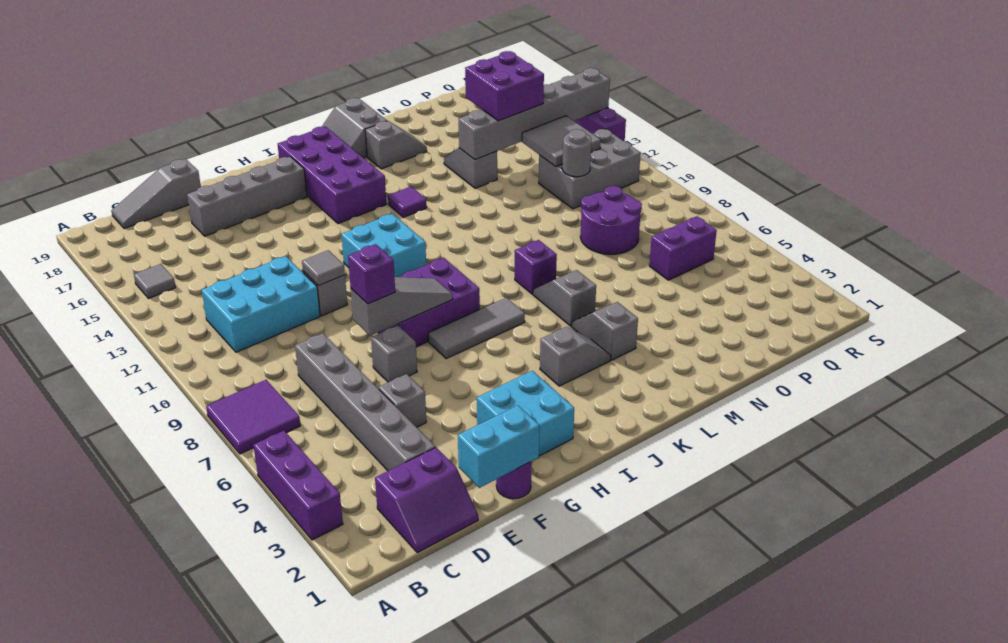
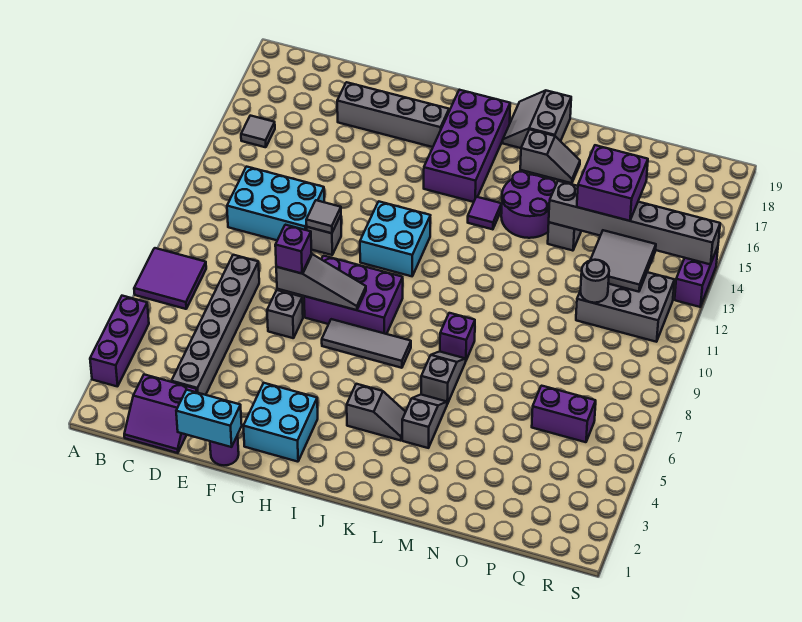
grey slope C19:E19 level 1 top E -> none
grey brick E5 level 1 -> none
purple round brick O8:P9 level 1 -> purple round brick L14:M15 level 1

